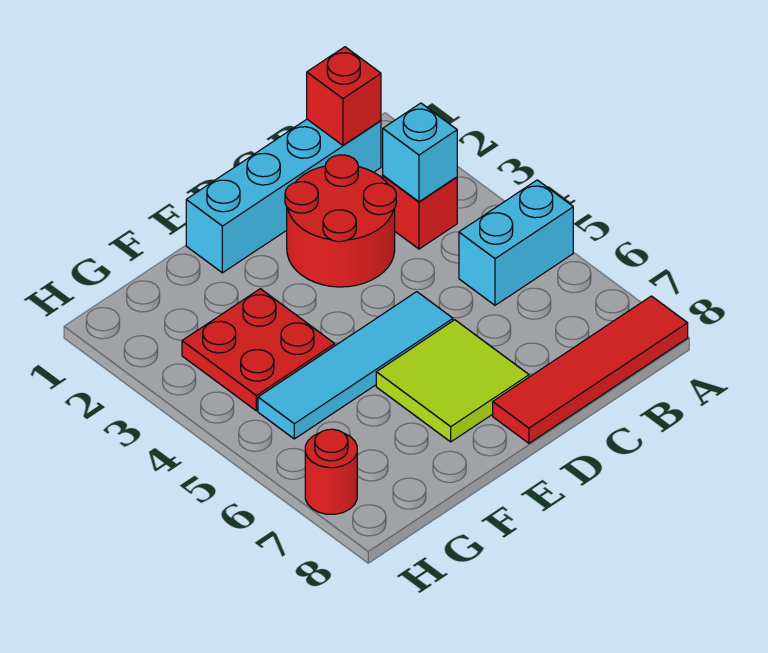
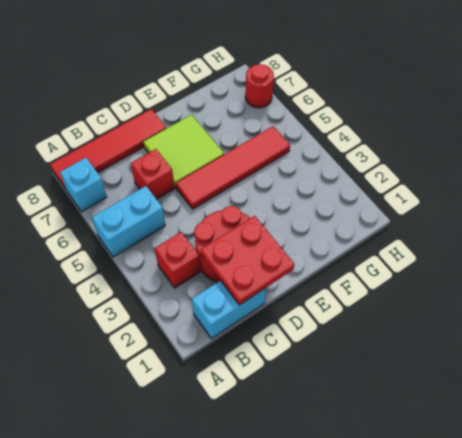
cyan brick B1:E1 level 1 -> cyan brick B1:C1 level 1
red brick B1 level 2 -> red brick C6 level 1
cyan brick B3 level 2 -> cyan brick A7 level 1
cyan tile D5:G5 level 1 -> red tile D5:G5 level 1
red plate F3:G4 level 1 -> red plate C1:D2 level 2

